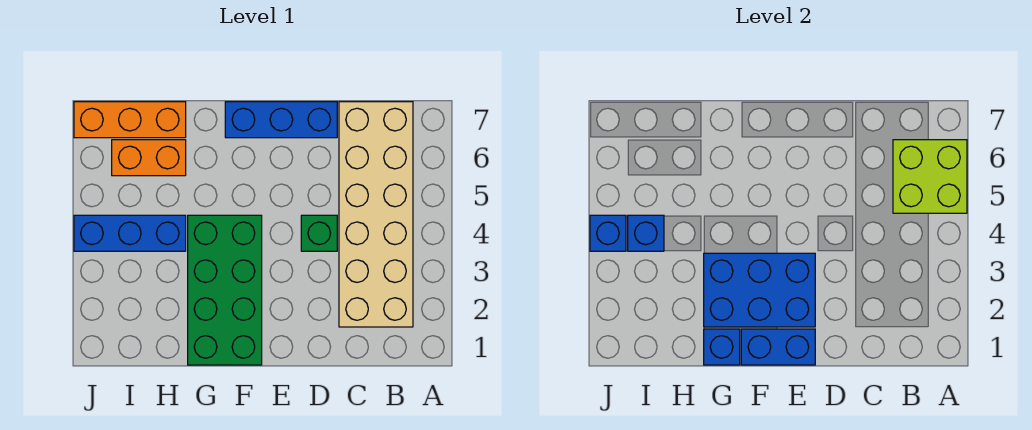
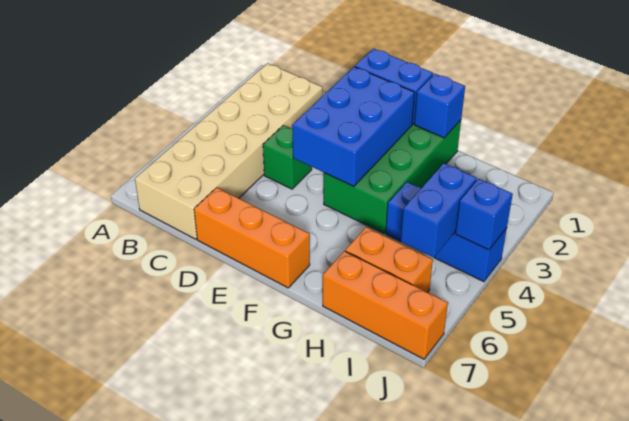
lime brick A5:B6 level 2 -> none
blue brick D7:F7 level 1 -> orange brick D7:F7 level 1
blue brick E2:G3 level 2 -> blue brick E2:F4 level 2
blue brick I4 level 2 -> blue brick I4:I5 level 2

